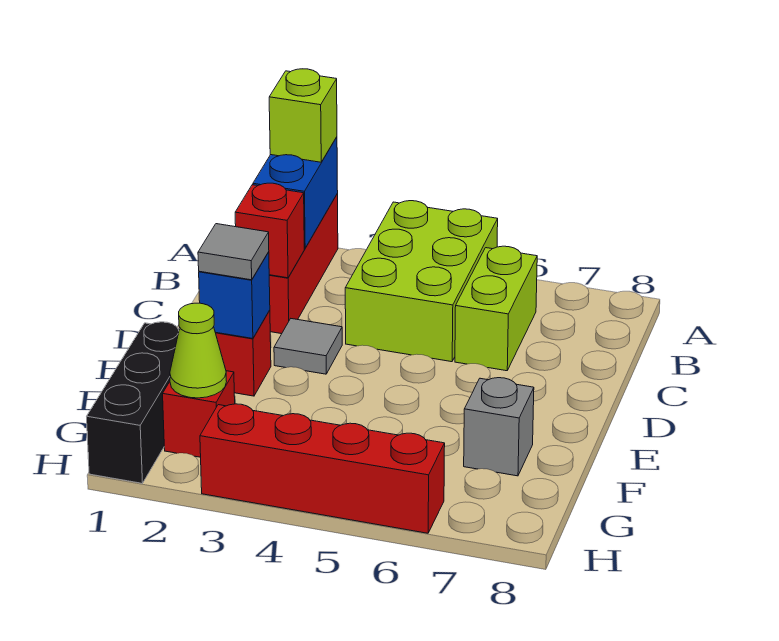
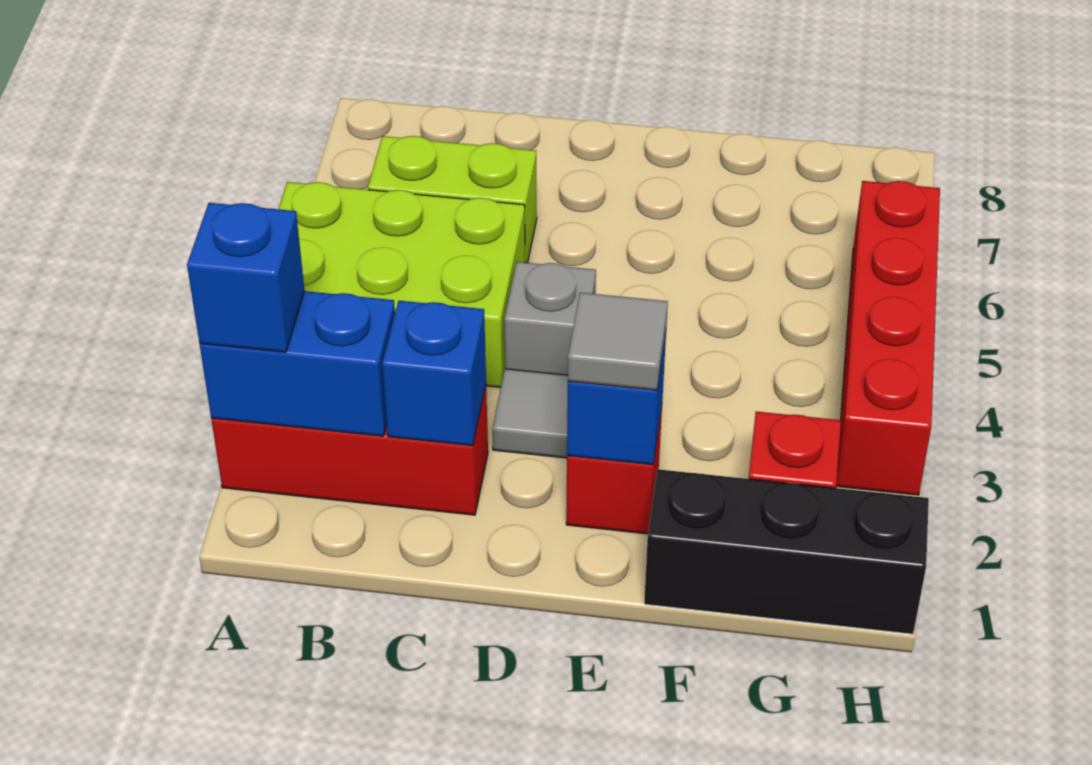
lime brick A2 level 3 -> blue brick A2 level 3
red brick C2 level 2 -> blue brick C2 level 2
grey brick F7 level 1 -> grey brick D4 level 1
lime cone G2 level 2 -> none

